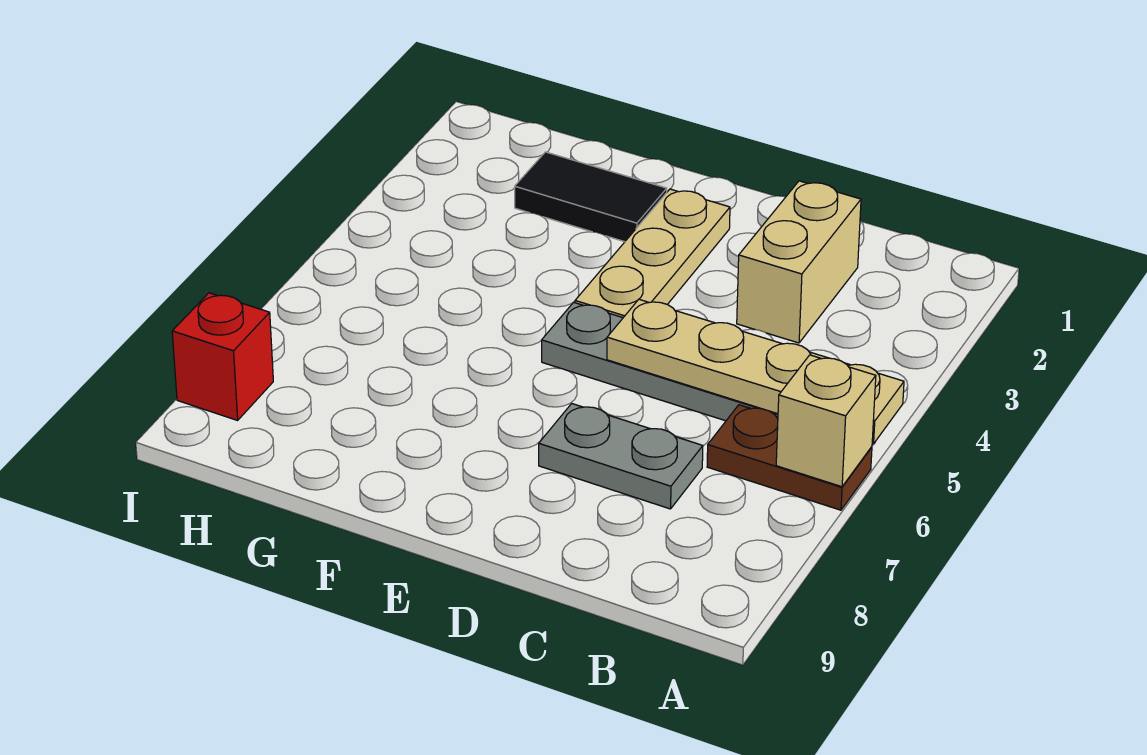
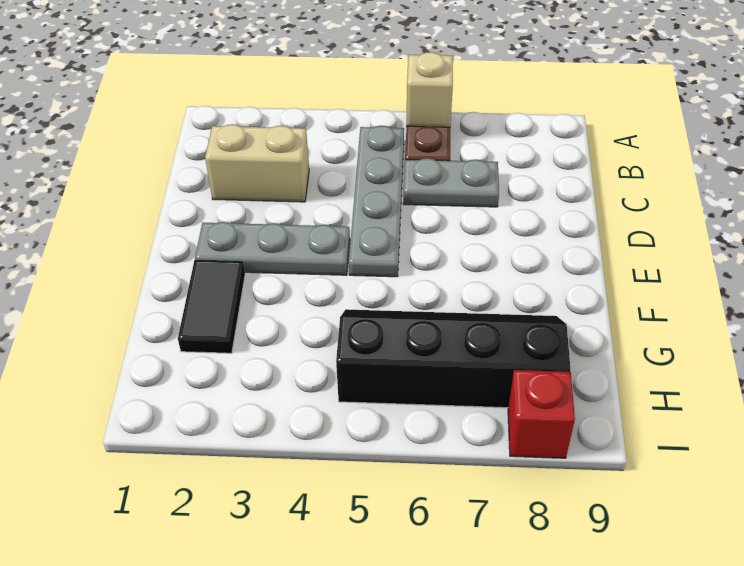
tan plate A5:D5 level 2 -> none
grey plate C7:D7 level 1 -> grey plate C6:C7 level 1
tan plate E2:E4 level 1 -> grey plate E2:E4 level 1
none -> black slope G5:H8 level 1 top H

